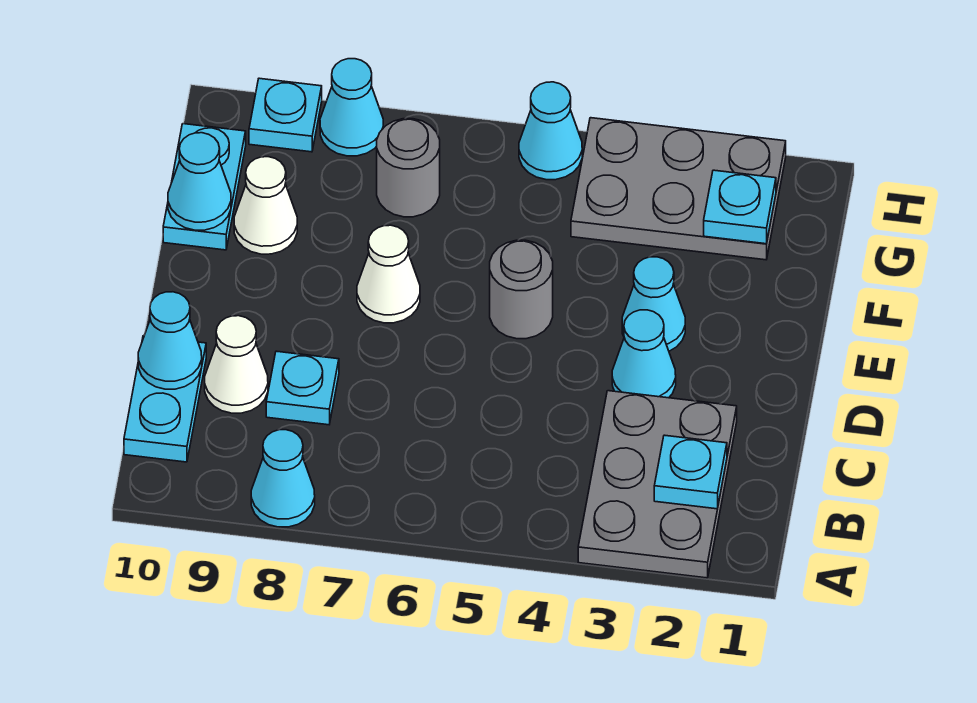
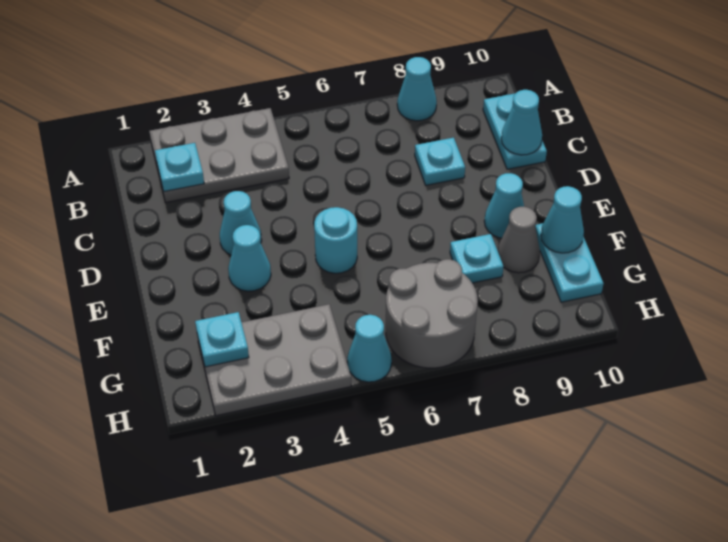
grey plate A2:C3 level 1 -> grey plate A2:B4 level 1
white cone C9 level 1 -> none
grey round brick E5 level 1 -> cyan round brick E5 level 1
white cone E7 level 1 -> none
white cone F9 level 1 -> grey cone F9 level 1
grey round brick G7 level 1 -> grey round brick G6:H7 level 1
cyan cone H8 level 1 -> cyan cone E9 level 1
cyan plate H9 level 1 -> cyan plate F8 level 1

